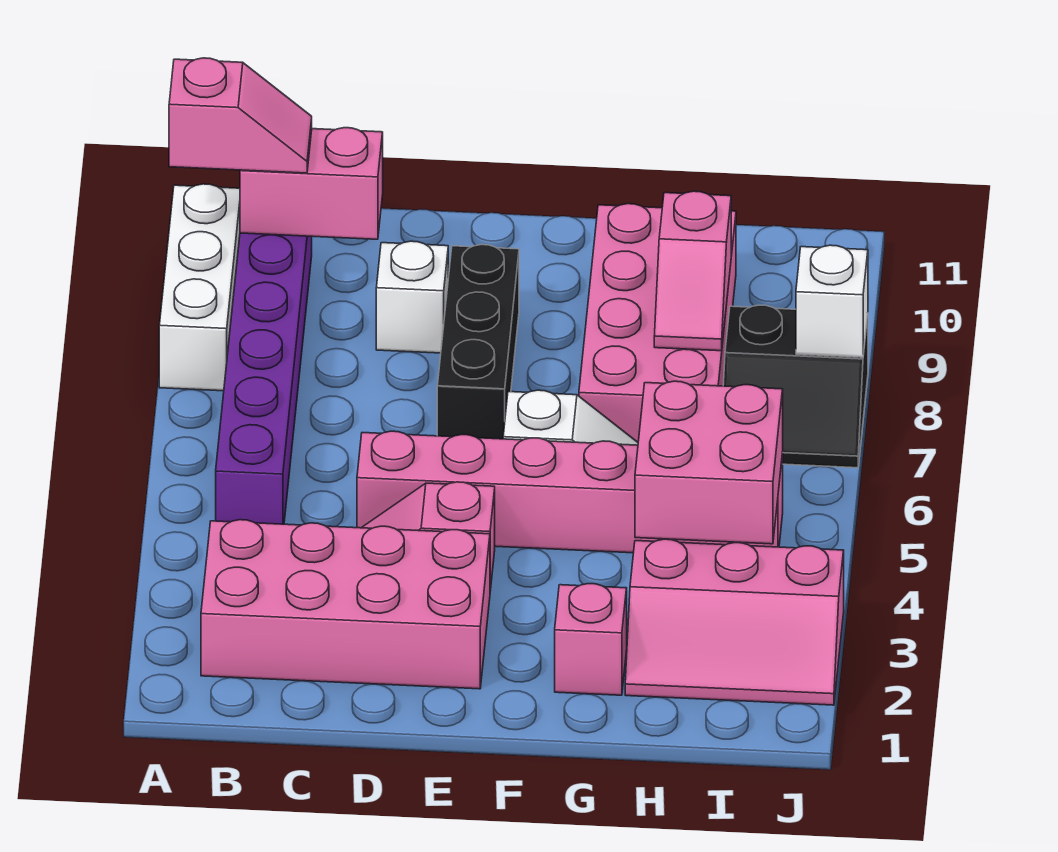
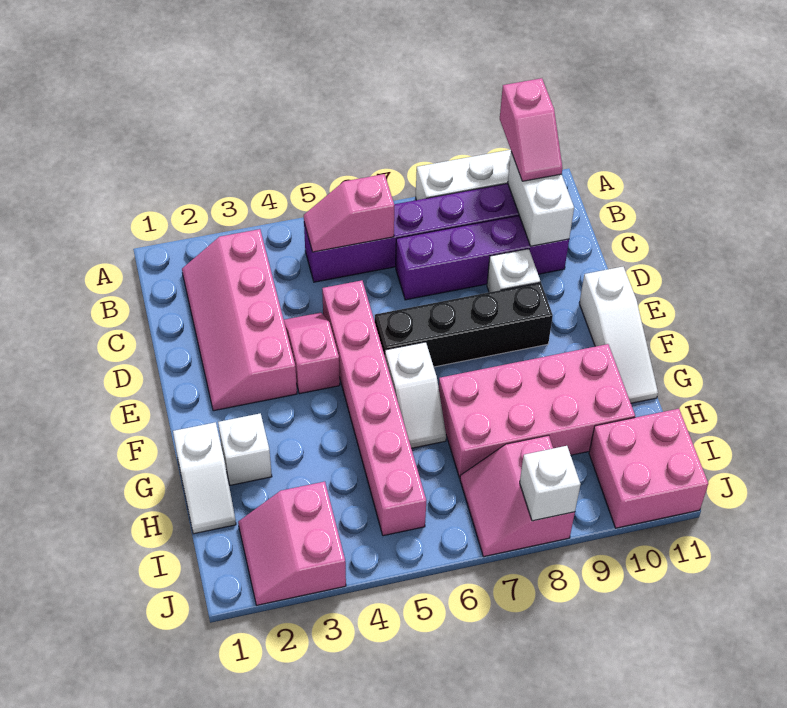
pink brick B2:E3 level 1 -> pink slope B2:E3 level 1 top 3
pink brick B10:C10 level 2 -> white brick B10:C10 level 2
none -> purple brick C7:C10 level 1
black brick E7:E9 level 1 -> black brick E6:E9 level 1
none -> white slope E11:G11 level 1 top E
none -> white slope G1:H1 level 1 top G
pink brick G2 level 1 -> white brick G2 level 1
pink slope H2:J3 level 1 top 3 -> pink slope I2:J3 level 1 top 3
pink brick H4:I5 level 2 -> pink brick I10:J11 level 1
pink slope H8:H9 level 2 top 9 -> pink slope B5:B6 level 2 top 6
black slope I7:J8 level 1 top 8 -> pink slope I7:J8 level 1 top 8

